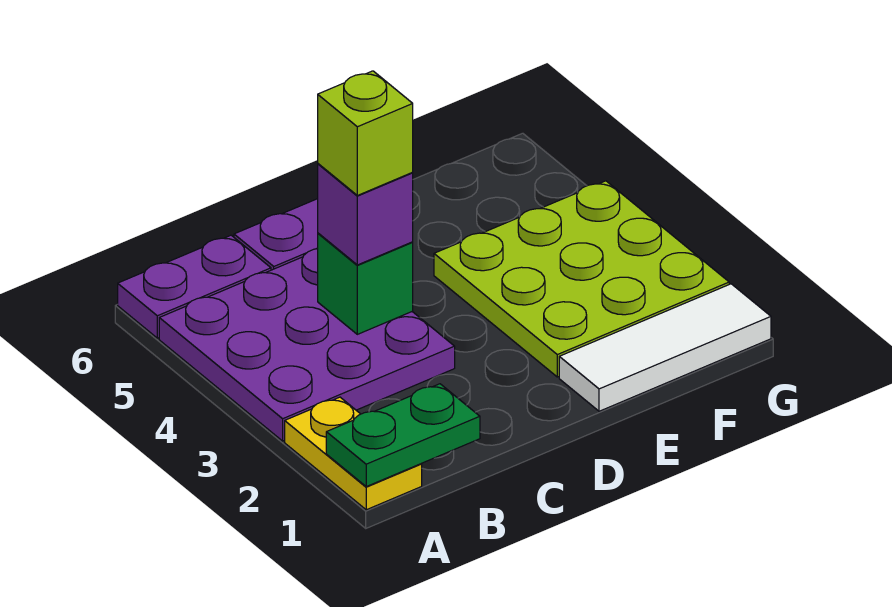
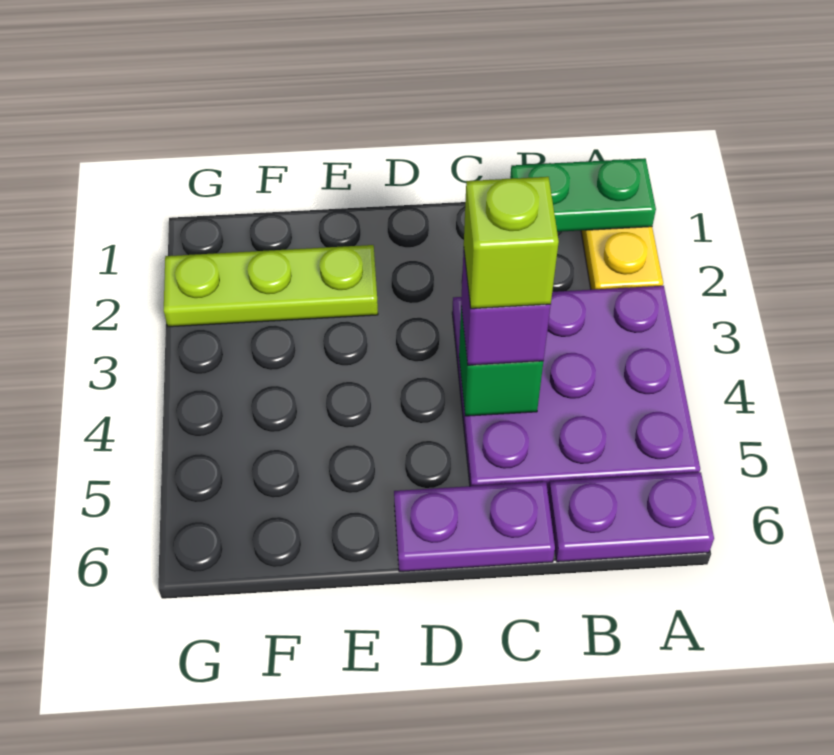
white tile E1:G1 level 1 -> none
lime plate E2:G4 level 1 -> lime plate E2:G2 level 1

